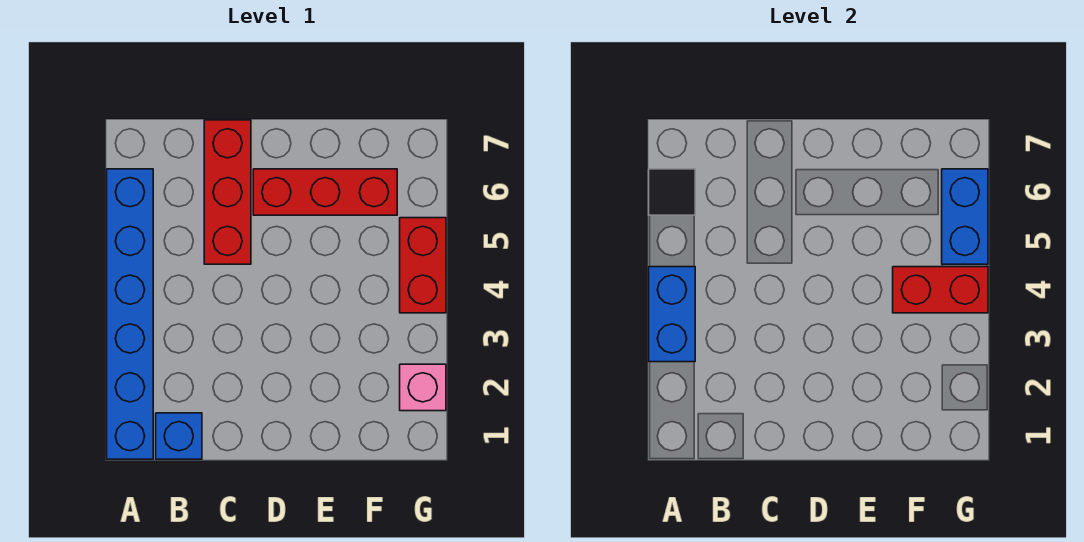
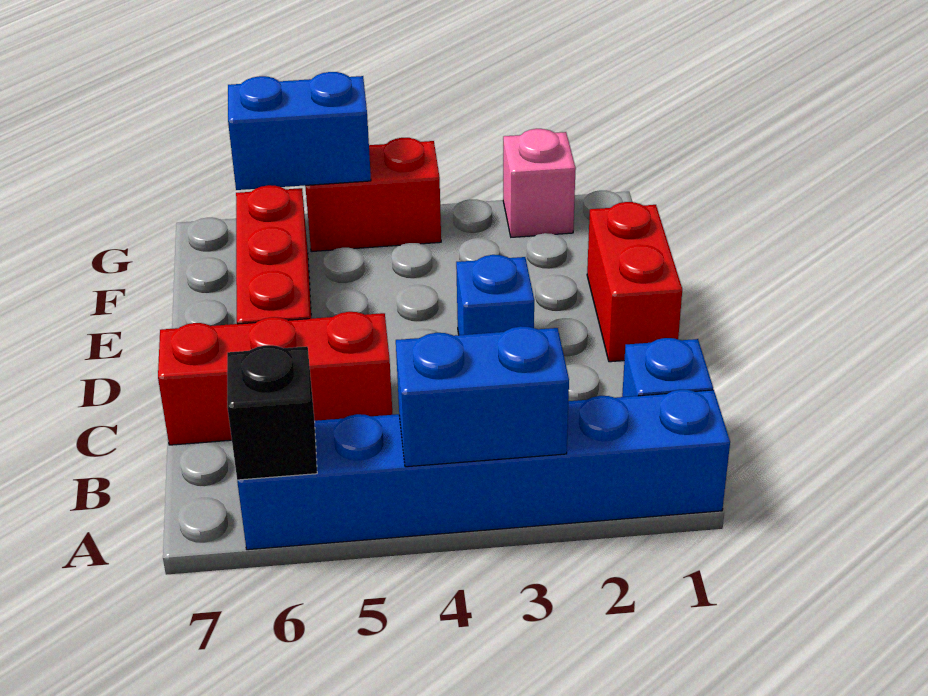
black tile A6 level 2 -> black brick A6 level 2
none -> blue brick D3 level 1
red brick F4:G4 level 2 -> red brick D1:E1 level 1

